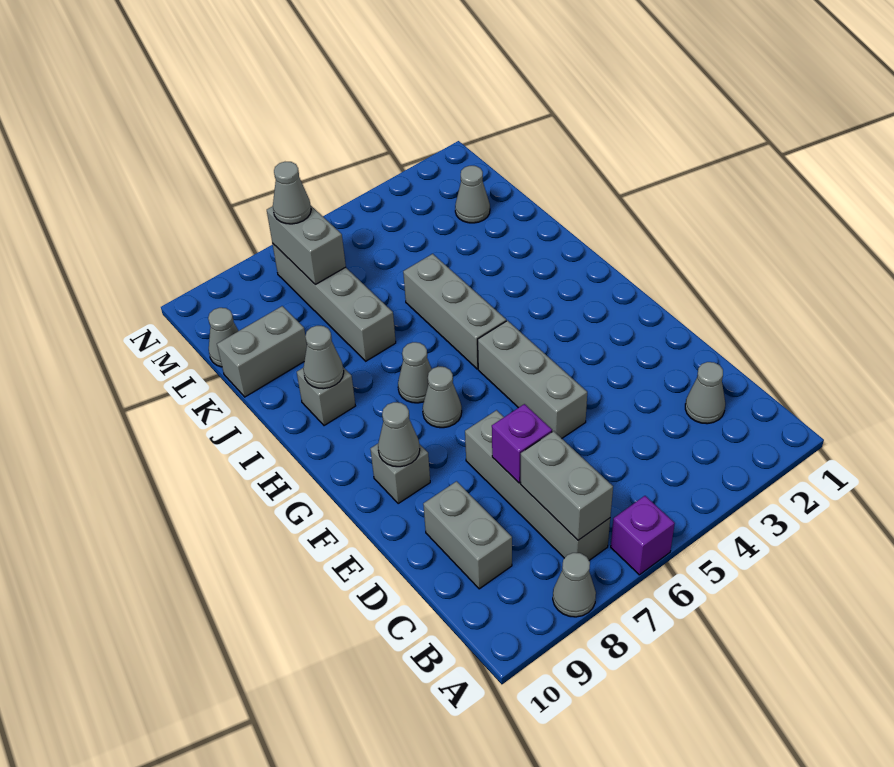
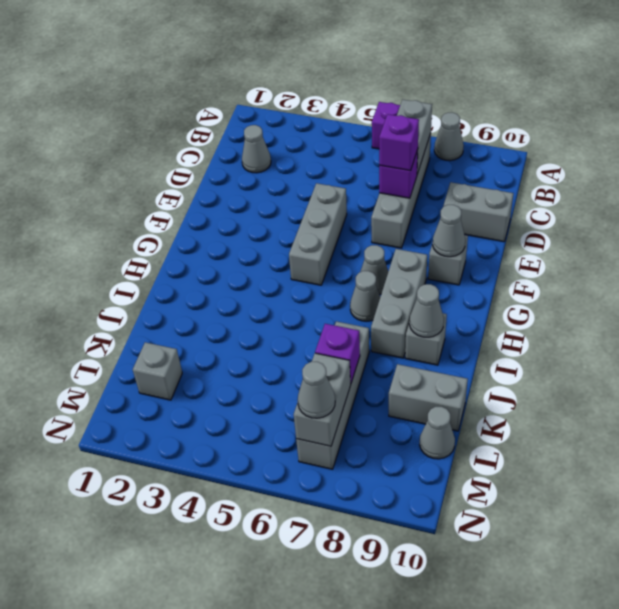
grey brick C9:D9 level 1 -> grey brick D9:D10 level 1
none -> purple brick D7 level 3
grey brick H5:J5 level 1 -> grey brick G8:I8 level 1
none -> purple brick K7 level 2
grey cone L2 level 1 -> grey brick L2 level 1

